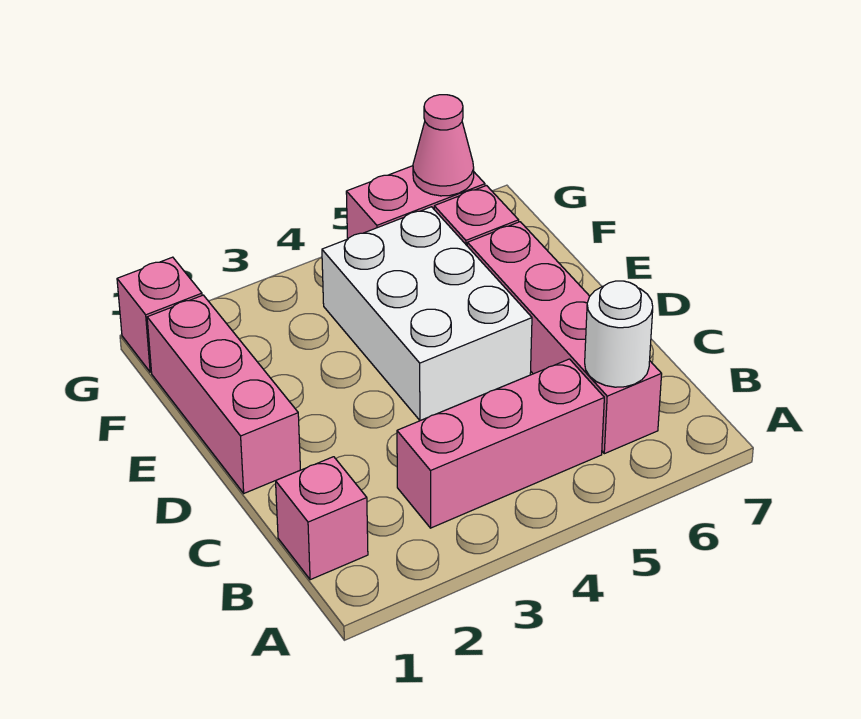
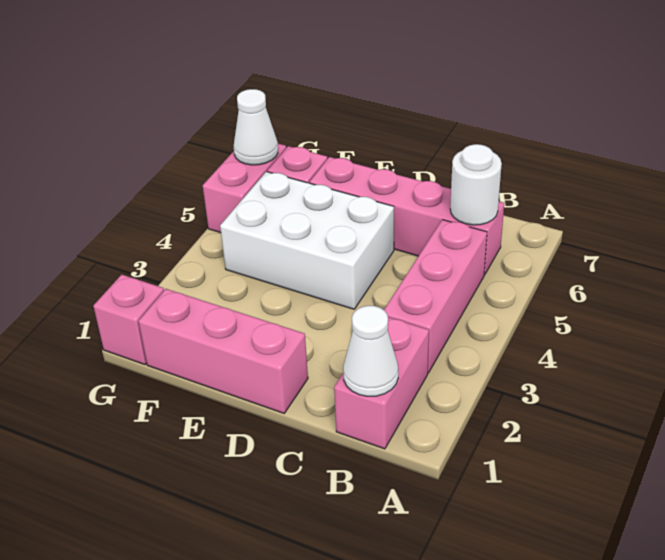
pink brick B1 level 1 -> pink brick B1:B2 level 1
none -> white cone B1 level 2
pink cone G6 level 2 -> white cone G6 level 2

